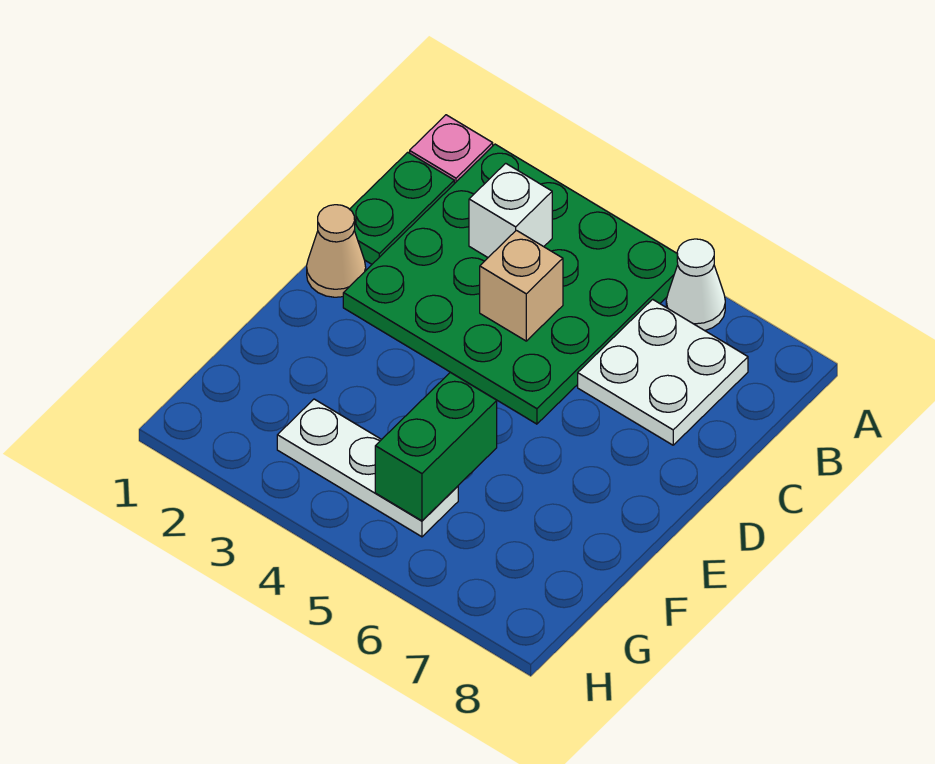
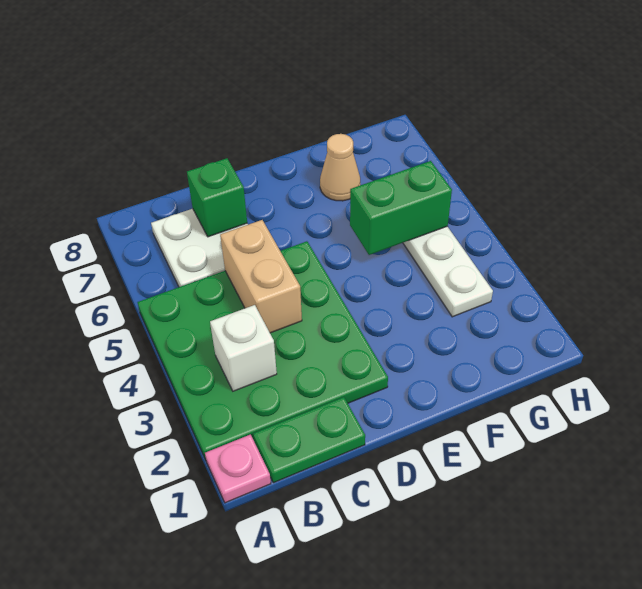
white cone A6 level 1 -> none
tan brick C4 level 2 -> tan brick C4:C5 level 2
none -> green brick C7 level 2
tan cone D1 level 1 -> tan cone F7 level 1

